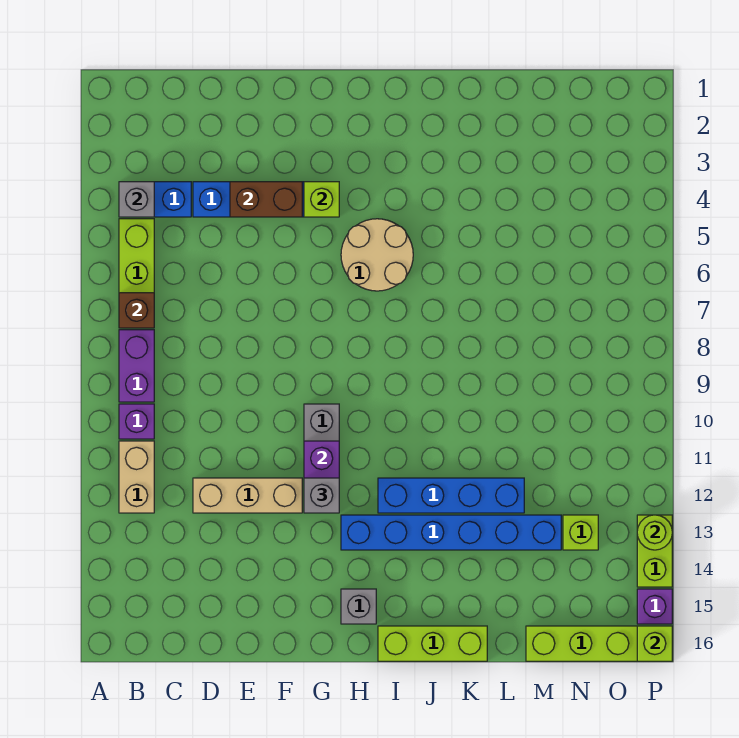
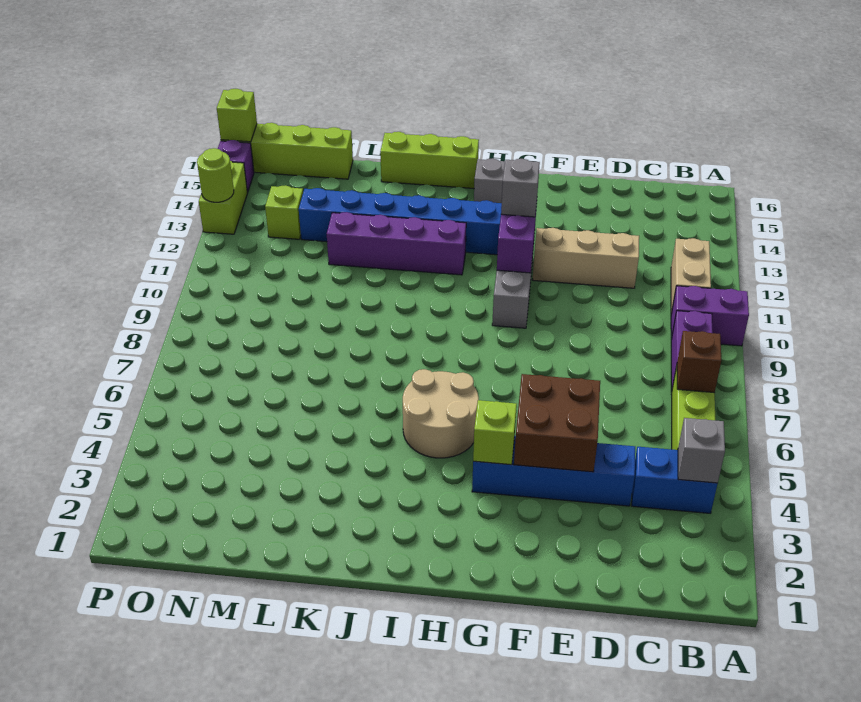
purple brick B10 level 1 -> purple brick A10:B10 level 1
brown brick E4:F4 level 2 -> brown brick E4:F5 level 2
blue brick I12:L12 level 1 -> purple brick I12:L12 level 1

